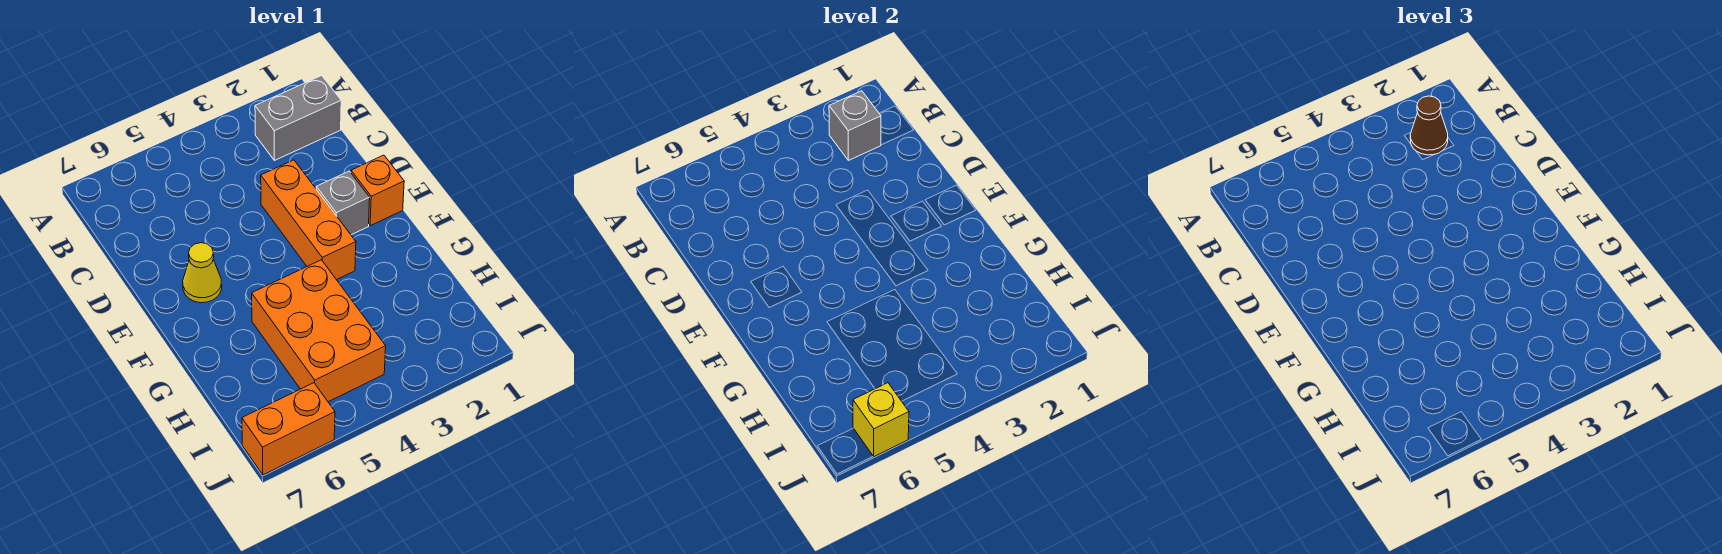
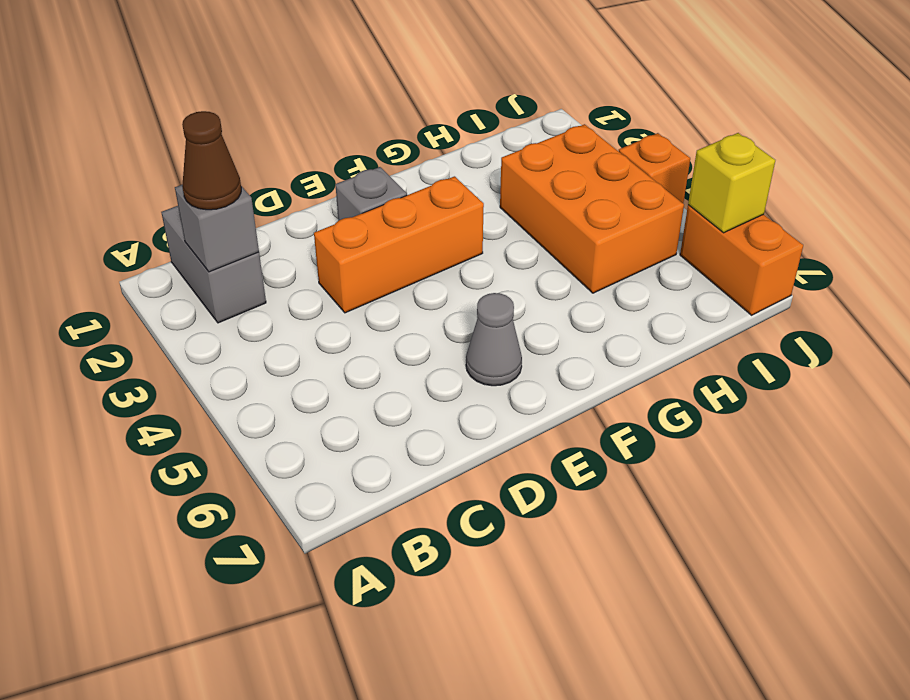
orange brick E1 level 1 -> orange brick J4 level 1
yellow cone E6 level 1 -> grey cone E6 level 1
orange brick G4:I5 level 1 -> orange brick H3:I5 level 1

